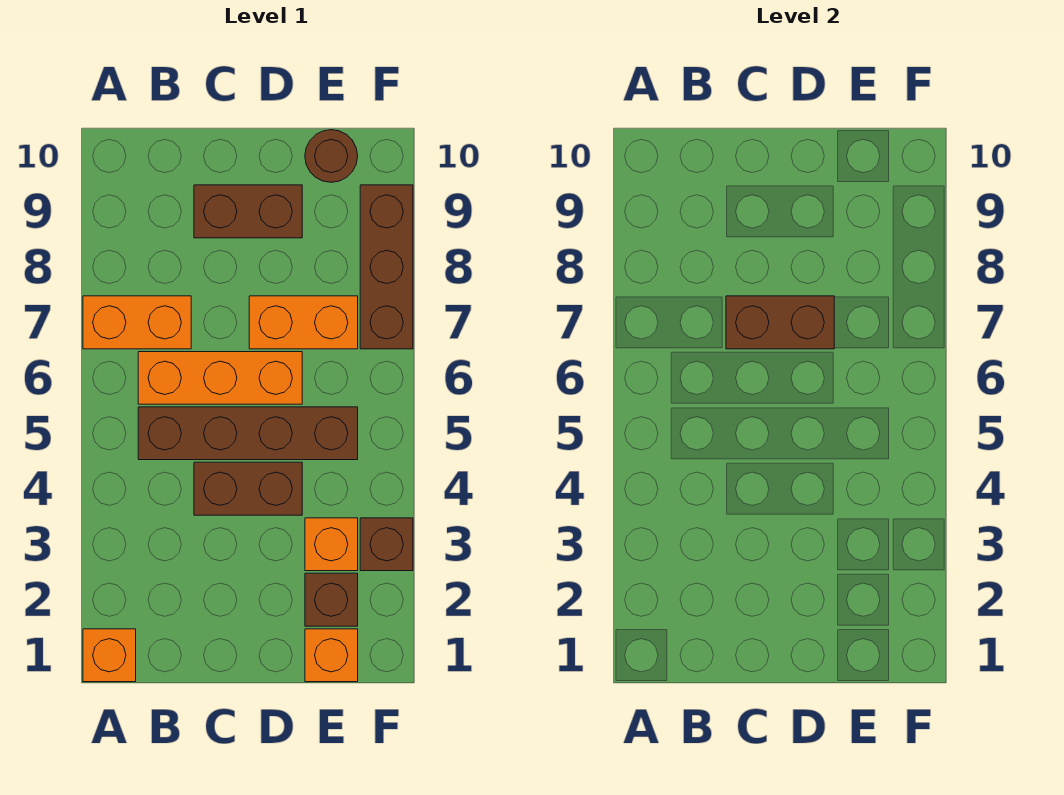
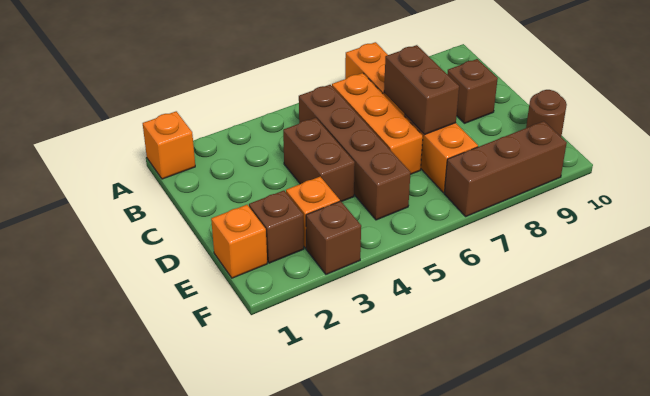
brown brick C9:D9 level 1 -> brown brick C9 level 1

